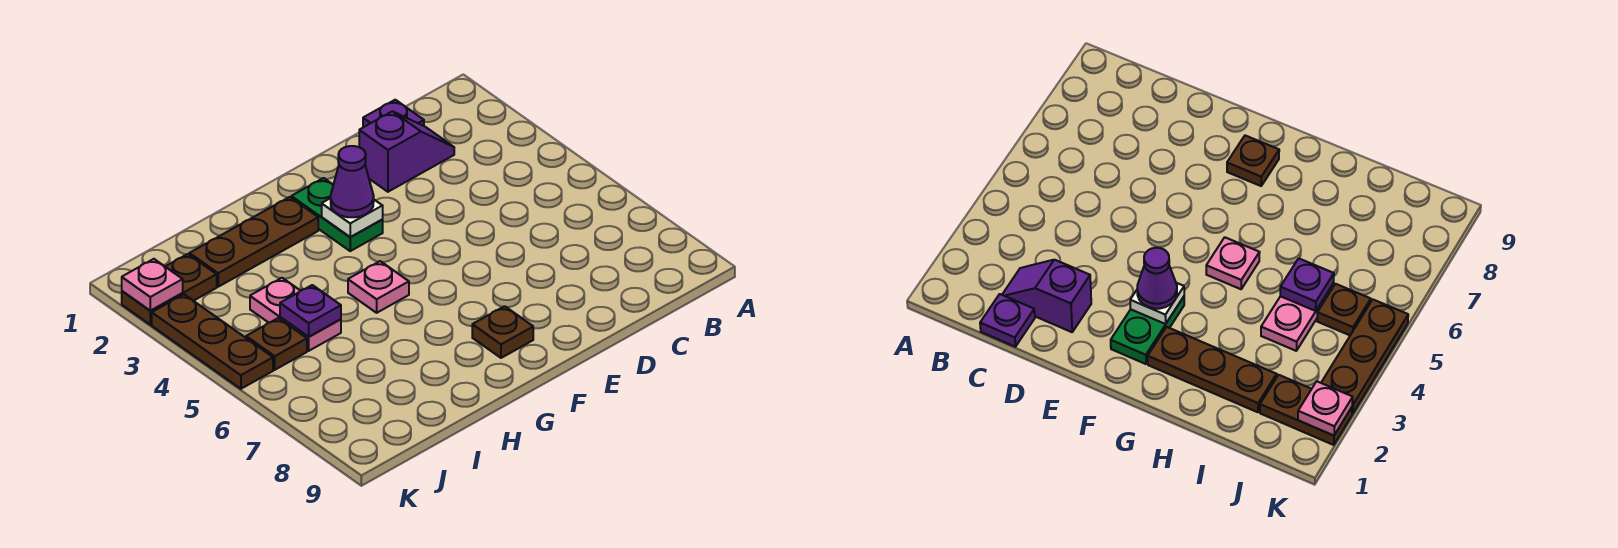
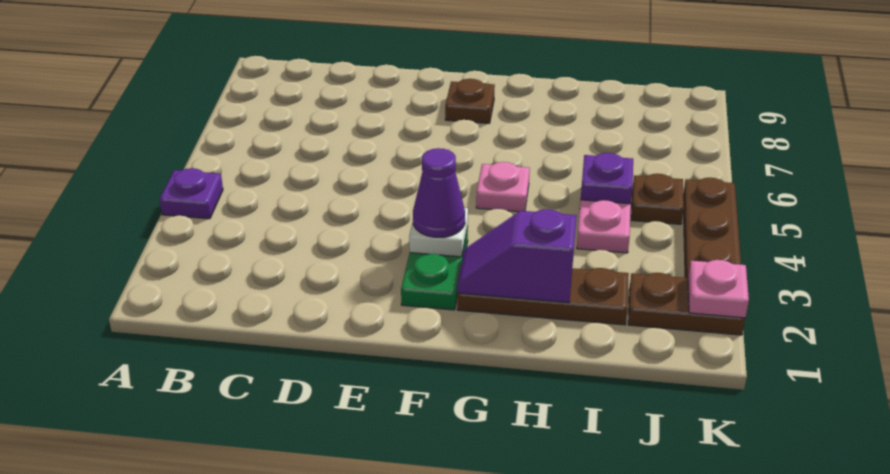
purple plate C1 level 1 -> purple plate A4 level 1
purple slope C2:D2 level 1 top D -> purple slope G2:H2 level 2 top H

